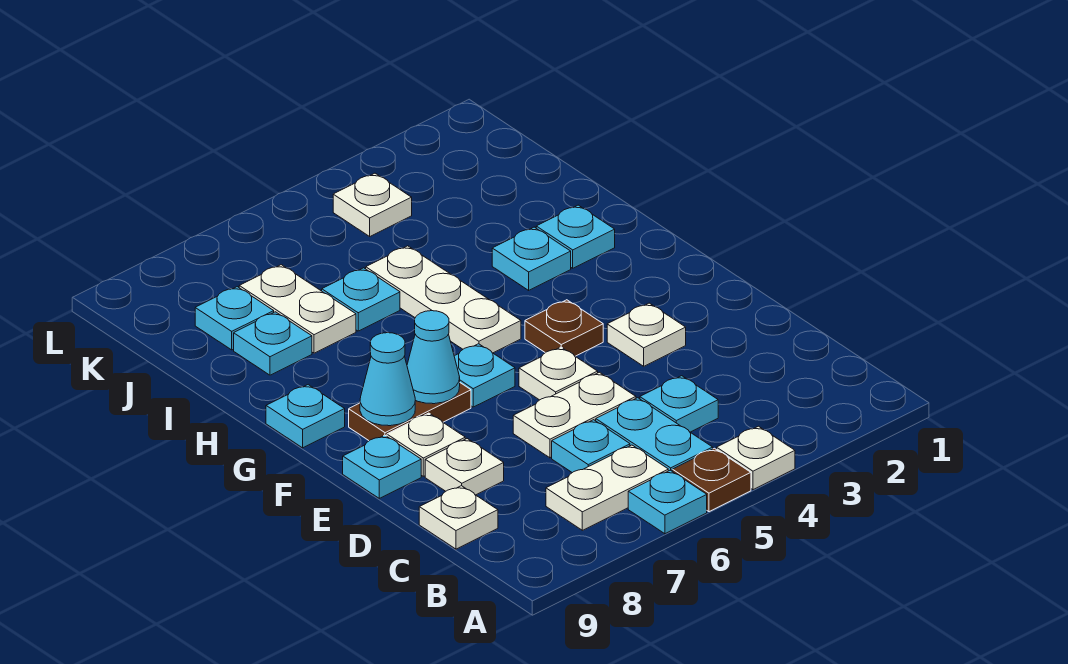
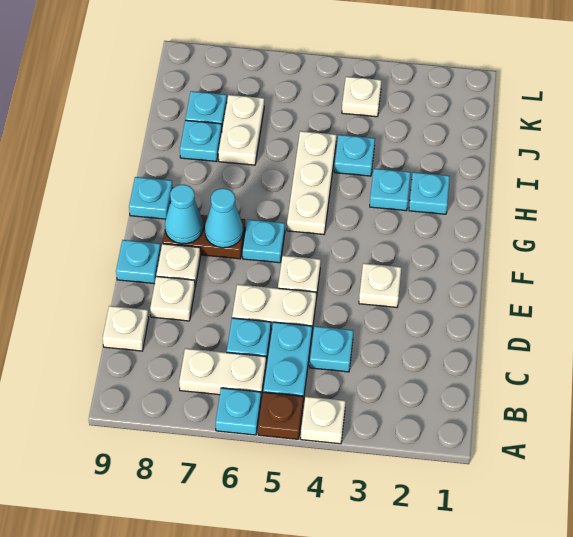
brown plate F4 level 1 -> none
cyan plate I6 level 1 -> cyan plate I4 level 1

